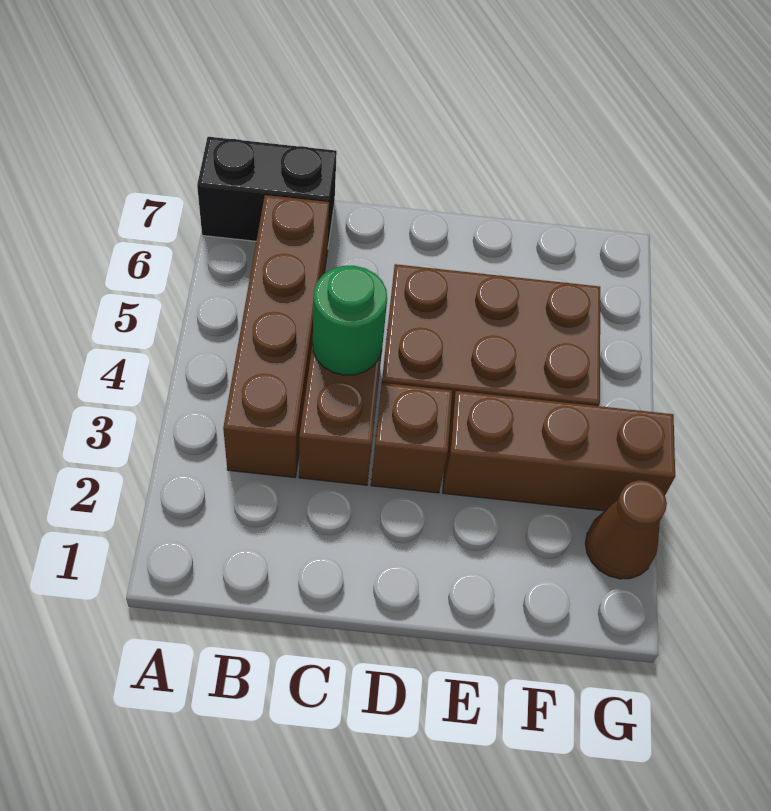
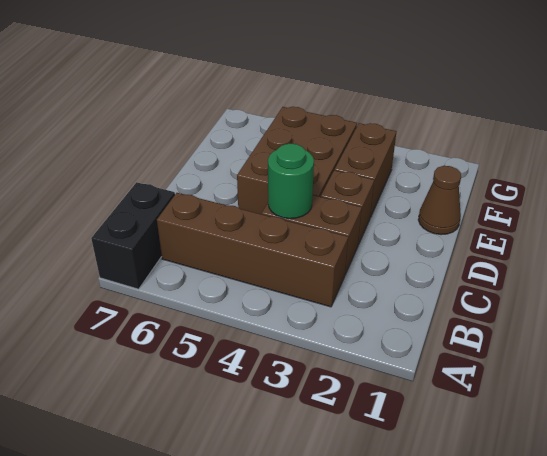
brown brick E3:G3 level 1 -> brown brick E3:F3 level 1
brown cone G2 level 1 -> brown cone E1 level 1

